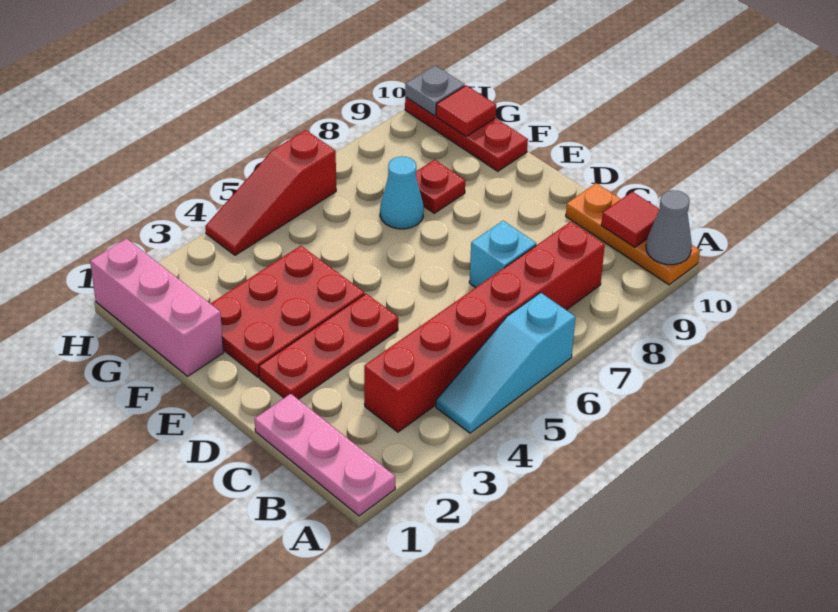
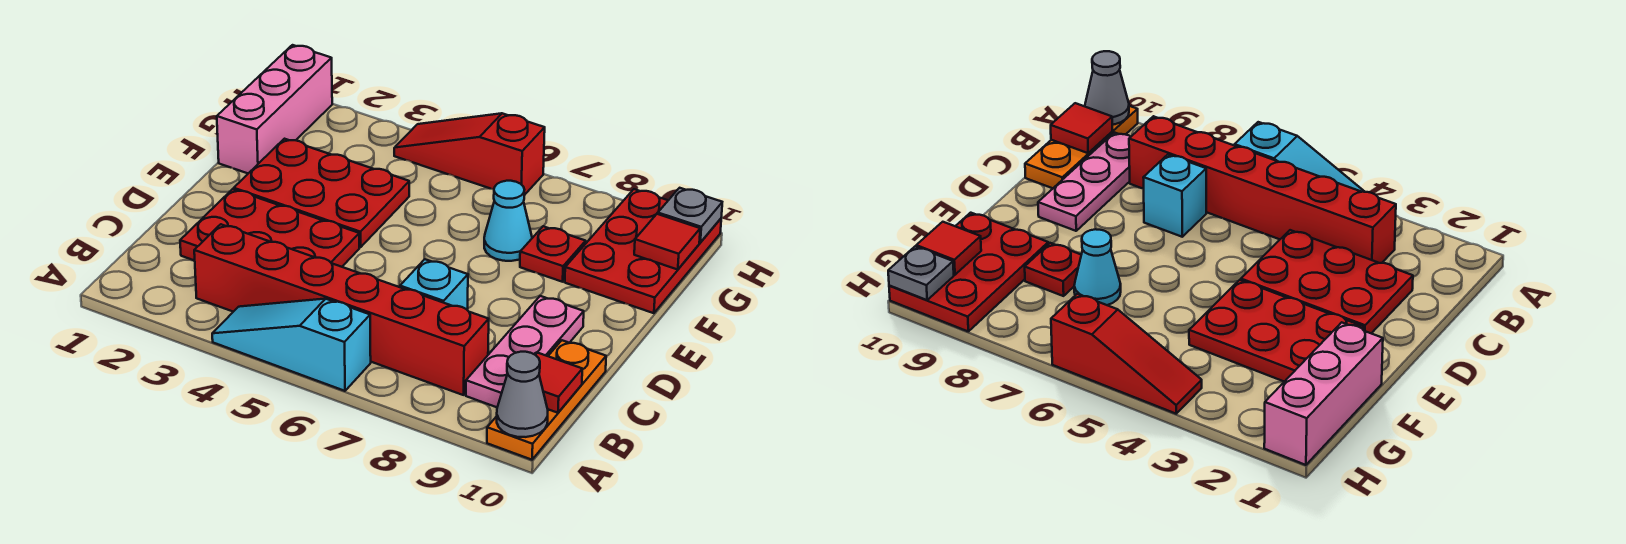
pink plate A1:C1 level 1 -> pink plate B9:D9 level 1
red plate D2:D4 level 1 -> red plate C2:D4 level 1
red plate F10:H10 level 1 -> red plate F9:H10 level 1

